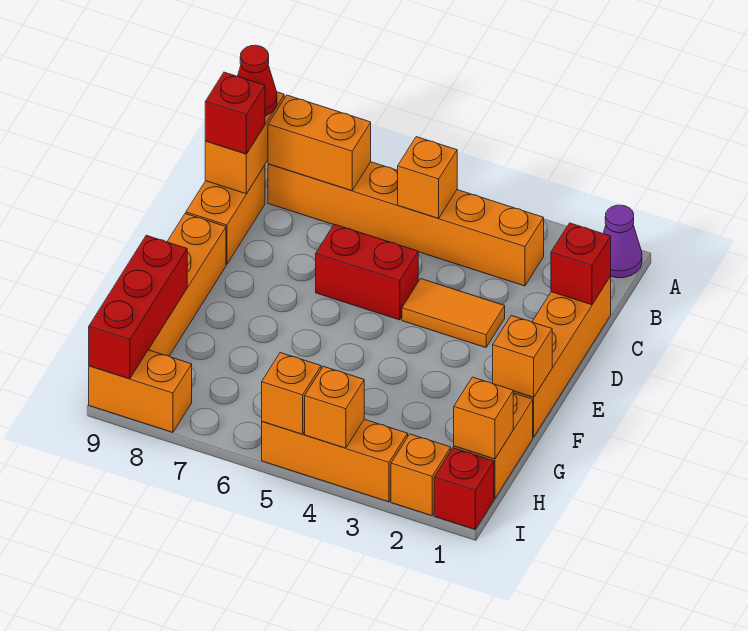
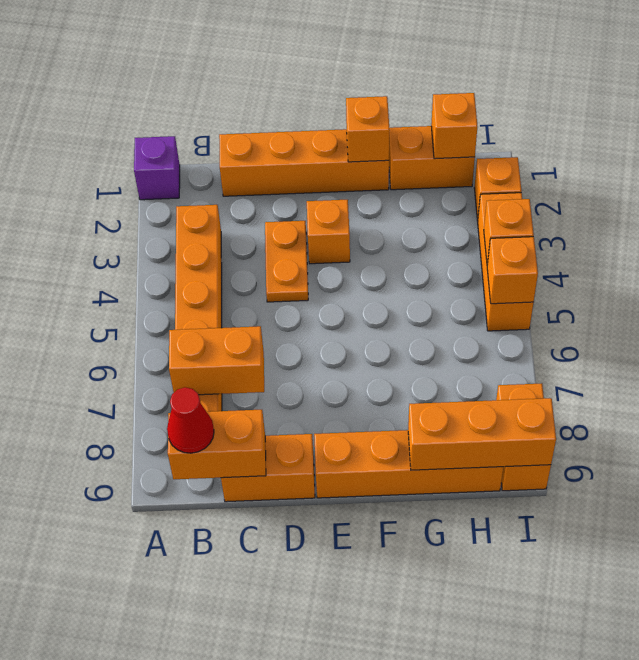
purple cone A1 level 1 -> purple brick A1 level 1
orange brick B5 level 2 -> orange brick E3 level 1
orange brick B7:B8 level 2 -> orange brick B7:C7 level 2
red brick C1 level 2 -> none
red brick C9 level 3 -> none
orange tile D3:D4 level 1 -> orange plate D3:D4 level 1
red brick D5:D6 level 1 -> none
red brick G9:I9 level 2 -> orange brick G9:I9 level 2
red brick I1 level 1 -> none

